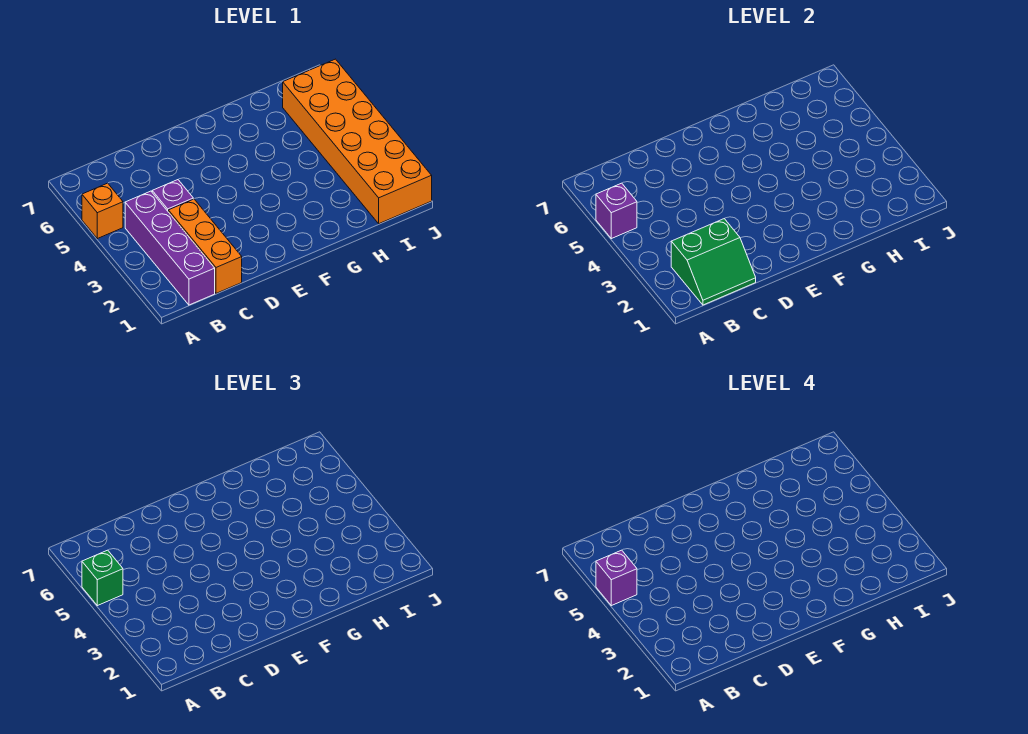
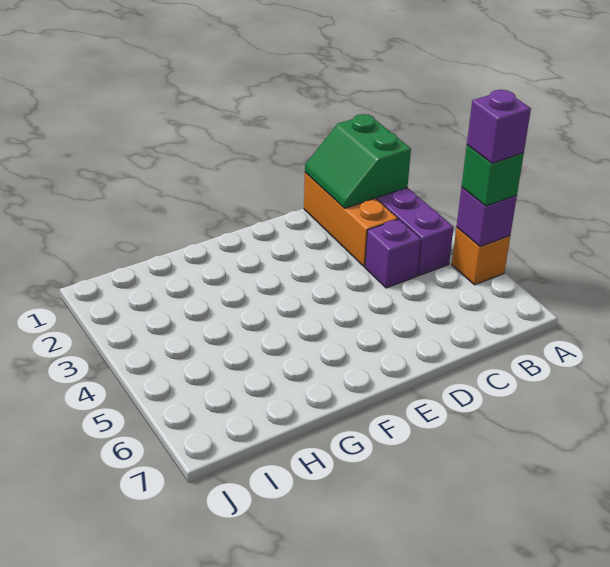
green slope B1:C2 level 2 top 2 -> green slope B1:C2 level 2 top B
orange brick I1:J6 level 1 -> none

